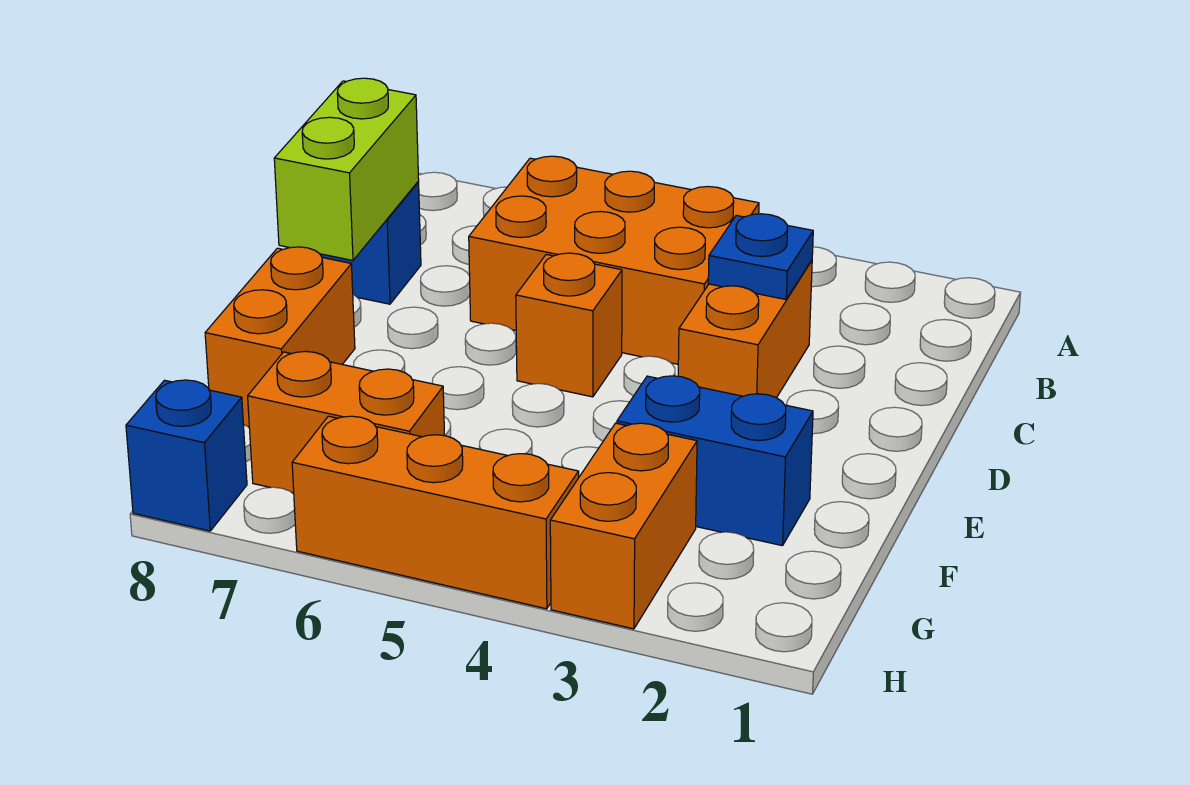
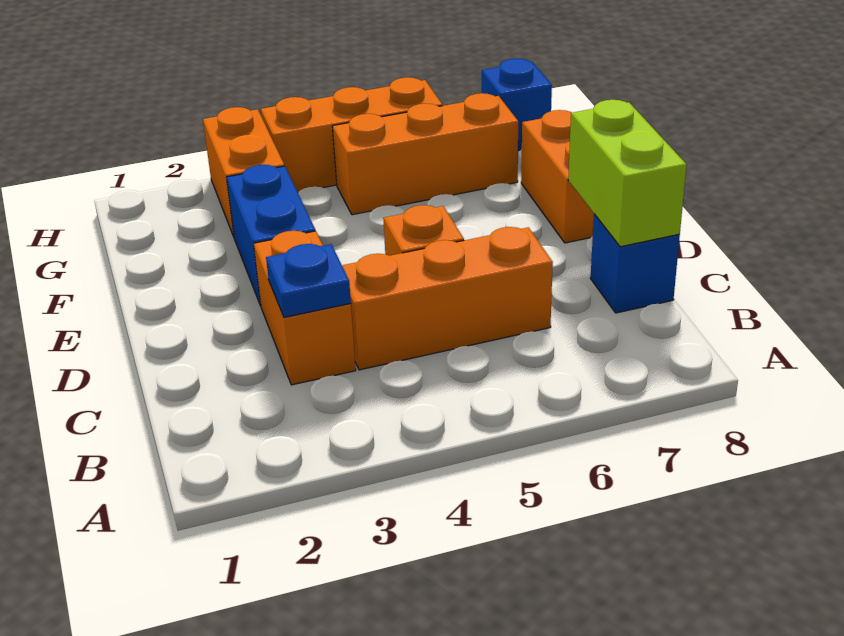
orange brick B4:C6 level 1 -> orange brick C4:C6 level 1
blue brick F2:F3 level 1 -> blue brick E3:F3 level 1
orange brick G6:G7 level 1 -> orange brick G5:G7 level 1

